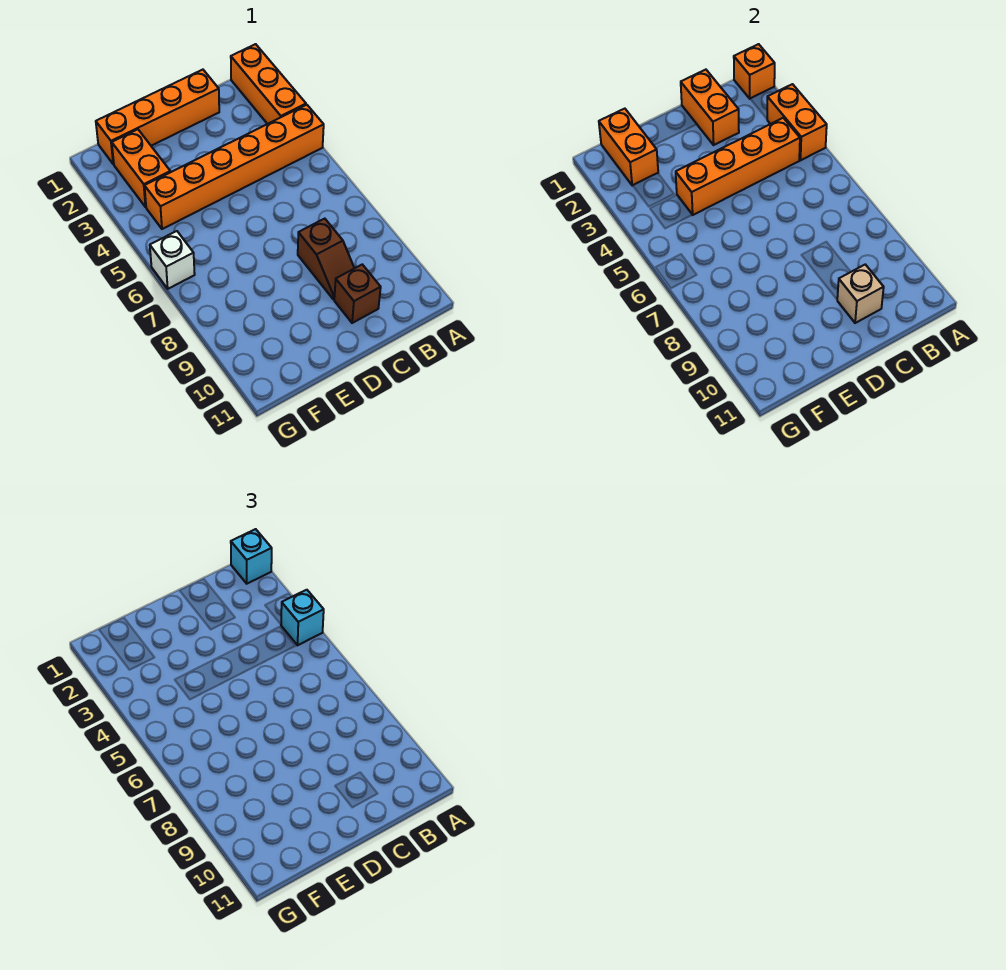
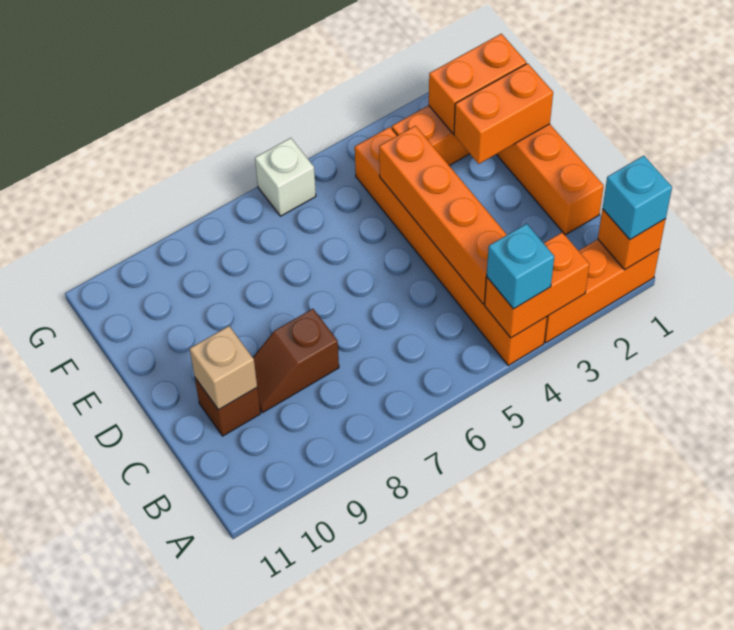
orange brick C1:C2 level 2 -> orange brick E1:E2 level 2

